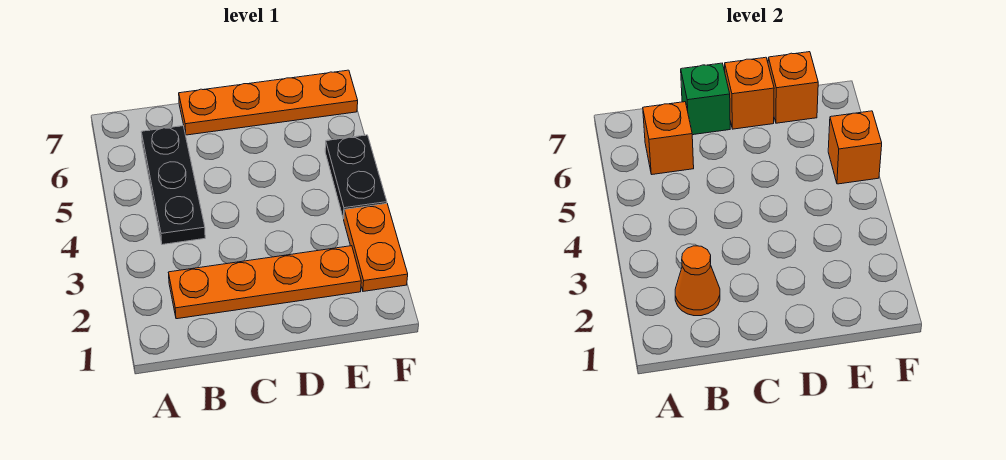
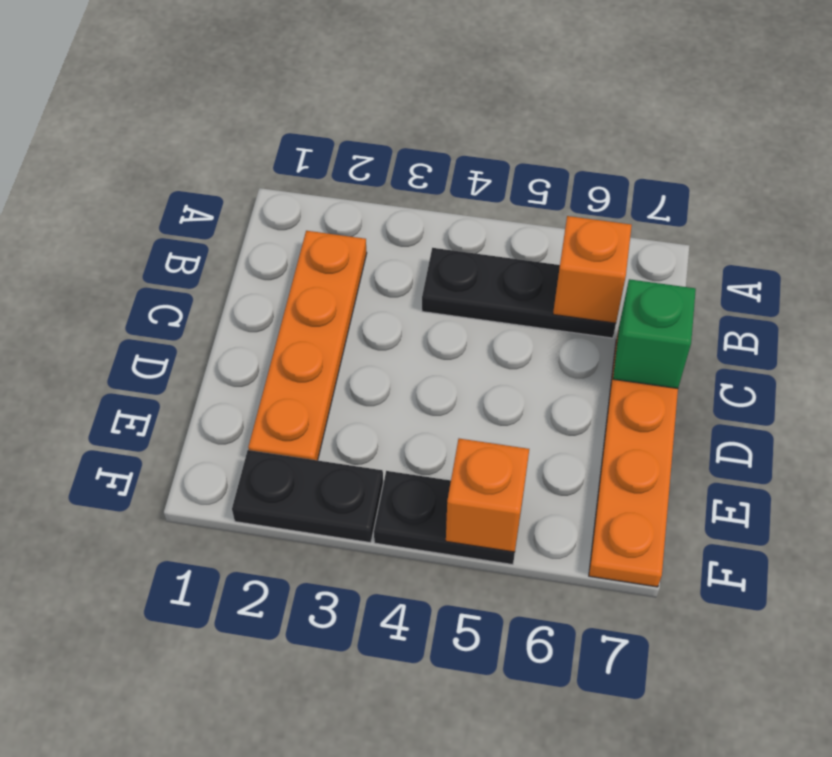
orange cone B2 level 2 -> none
orange brick D7 level 2 -> none
orange brick E7 level 2 -> none
orange plate F2:F3 level 1 -> black plate F2:F3 level 1

